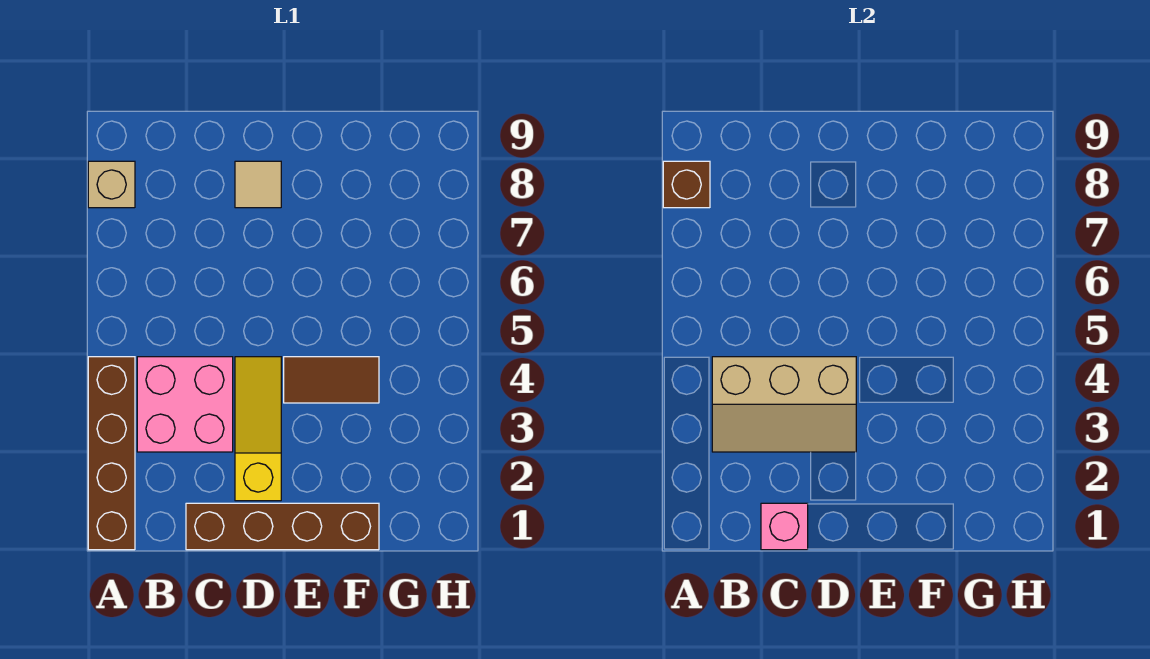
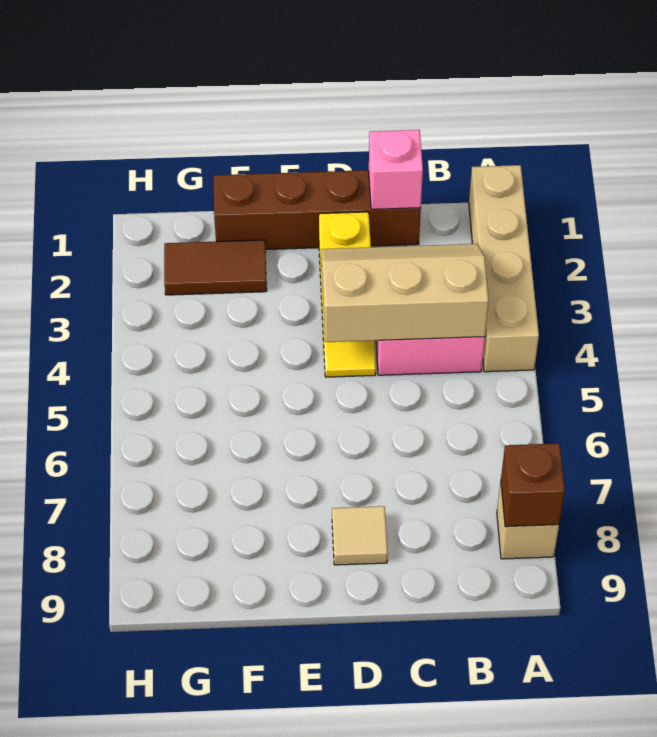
brown brick A1:A4 level 1 -> tan brick A1:A4 level 1
brown tile E4:F4 level 1 -> brown tile F2:G2 level 1

